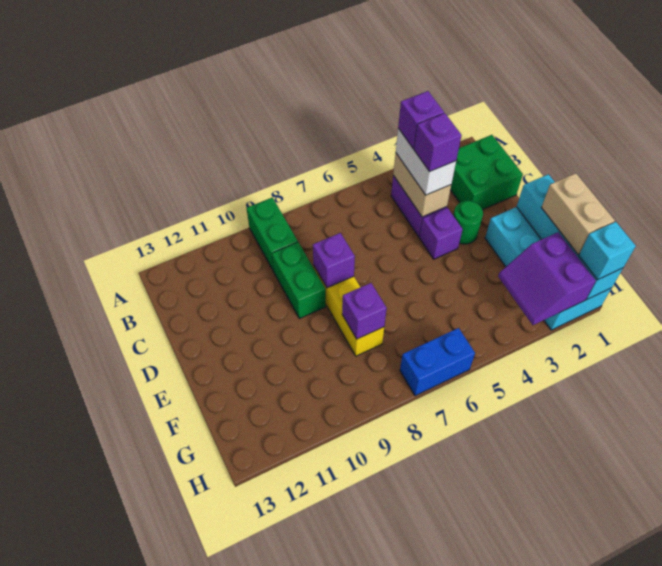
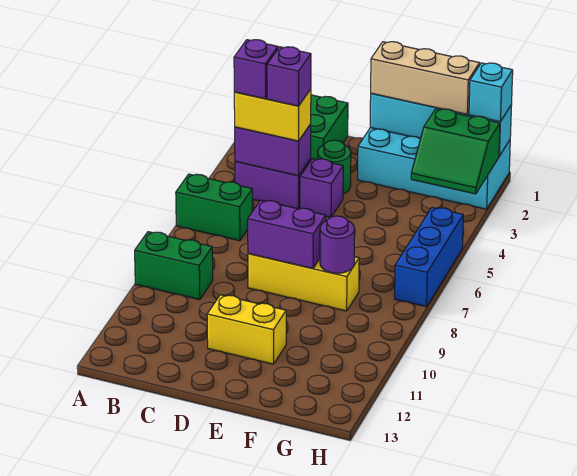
tan brick B4:C4 level 2 -> purple brick B4:C4 level 2
white brick B4:C4 level 3 -> yellow brick B4:C4 level 3
green brick C9:D9 level 1 -> green brick A6:B6 level 1
purple brick D8 level 2 -> purple brick D8:E8 level 2
none -> yellow brick D11:E11 level 1
tan brick F1:G1 level 3 -> tan brick E1:G1 level 3
purple brick F8 level 2 -> purple round brick F8 level 2
purple slope G2:H3 level 2 top 2 -> green slope G2:H3 level 2 top 2
blue brick H6:H7 level 1 -> blue brick H5:H7 level 1

